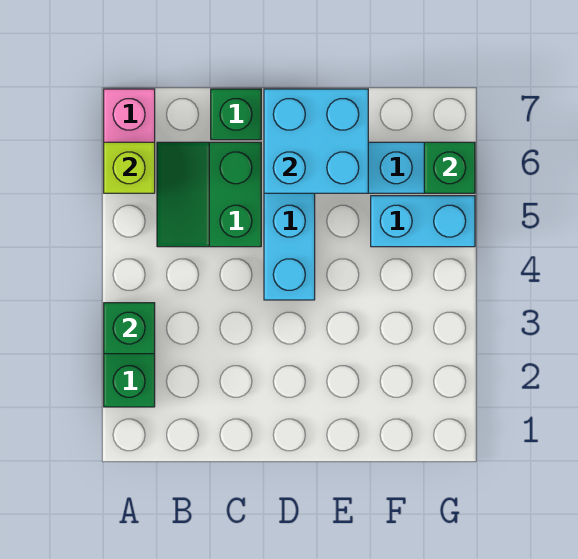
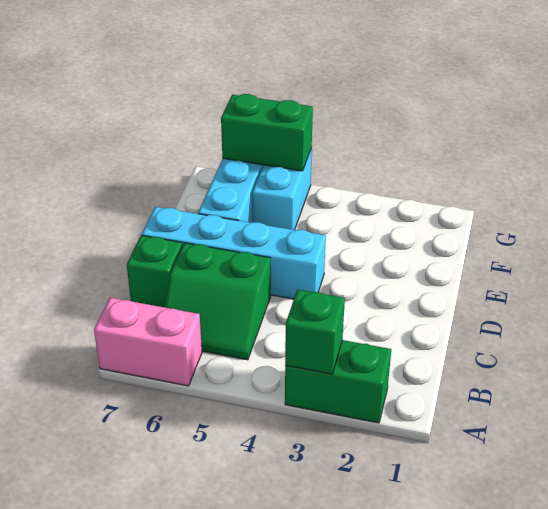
lime brick A6 level 2 -> none
cyan brick D6:E7 level 2 -> none
green brick G6 level 2 -> green brick G5:G6 level 2

